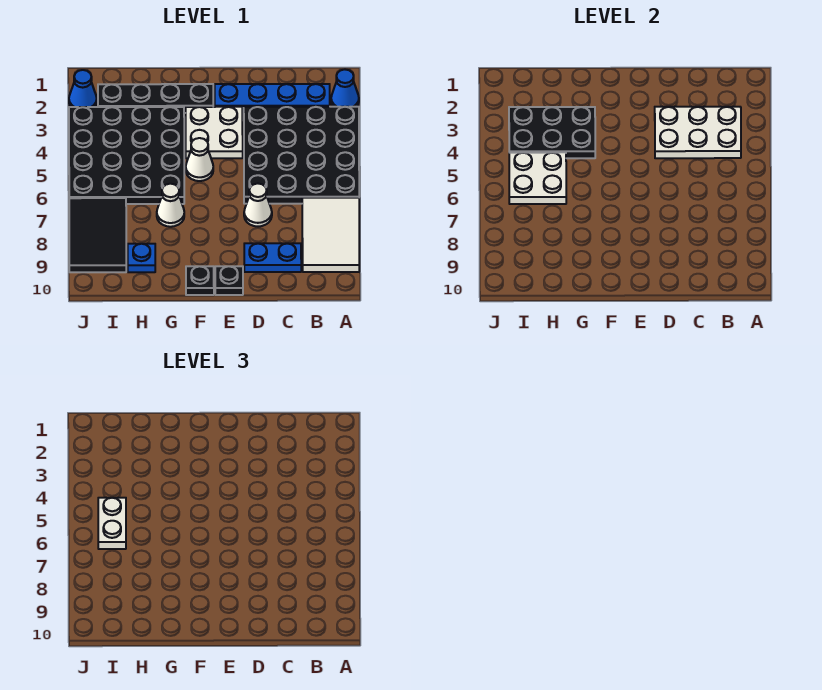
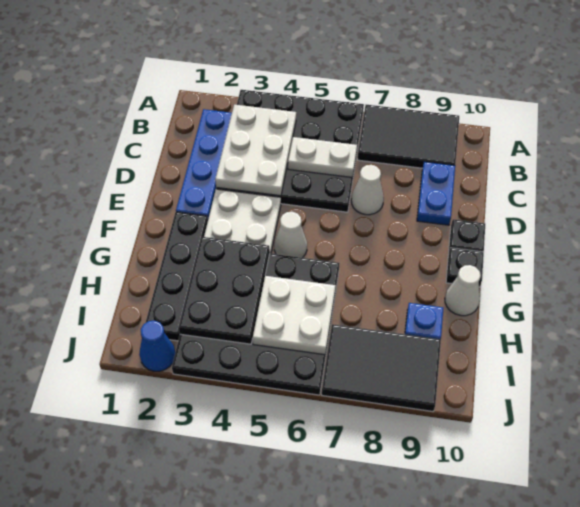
blue cone A2 level 1 -> none
white tile A7:B9 level 1 -> black tile A7:B9 level 1
white cone G7 level 1 -> white cone G10 level 1
white plate I5:I6 level 3 -> white plate C5:C6 level 2

